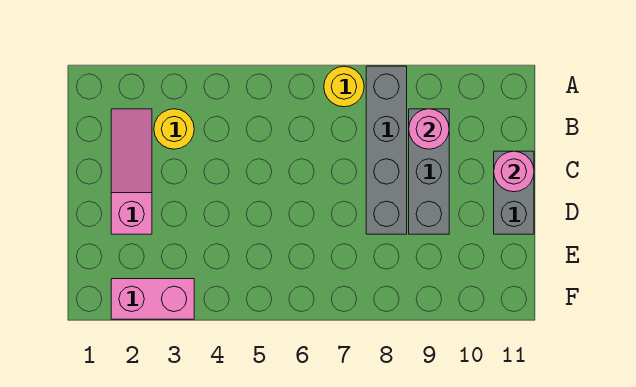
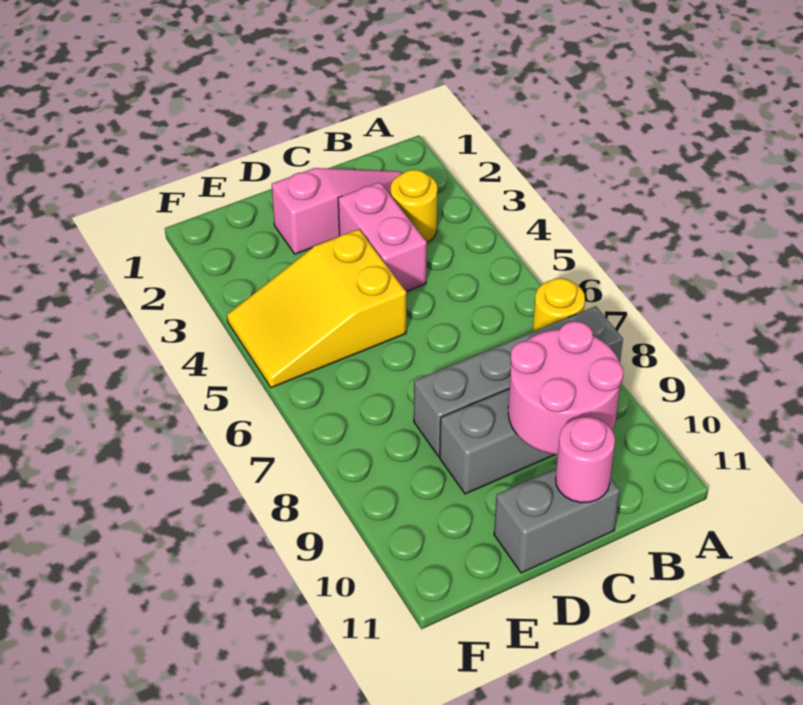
pink round brick B9 level 2 -> pink round brick B9:C10 level 2
none -> yellow slope D4:F5 level 1 top D
pink brick F2:F3 level 1 -> pink brick C3:C4 level 1

